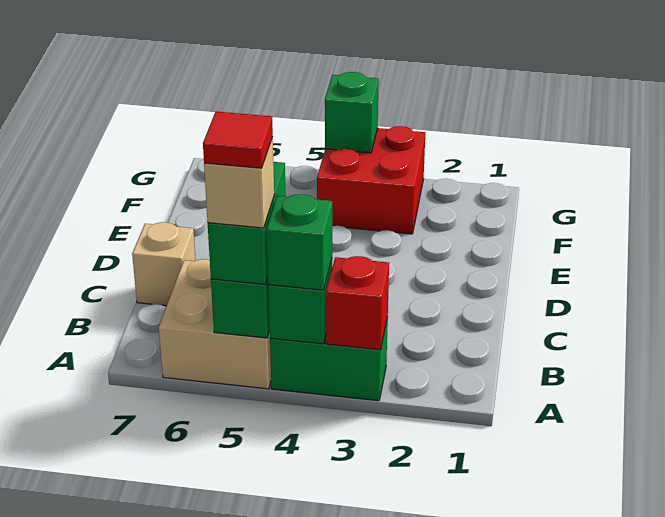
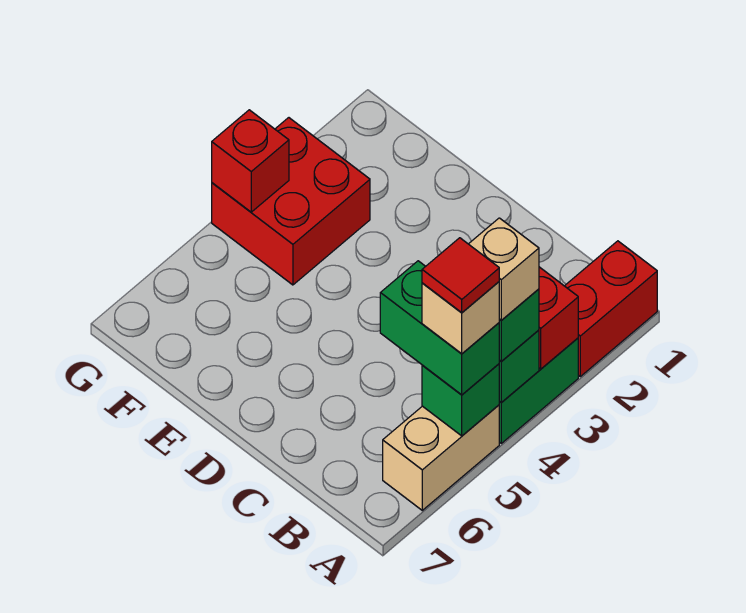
none -> red brick A1:A2 level 1
tan brick A5:B6 level 1 -> tan brick A5:A6 level 1
tan brick C7 level 1 -> tan brick A4 level 4
green brick G4 level 2 -> red brick G4 level 2

